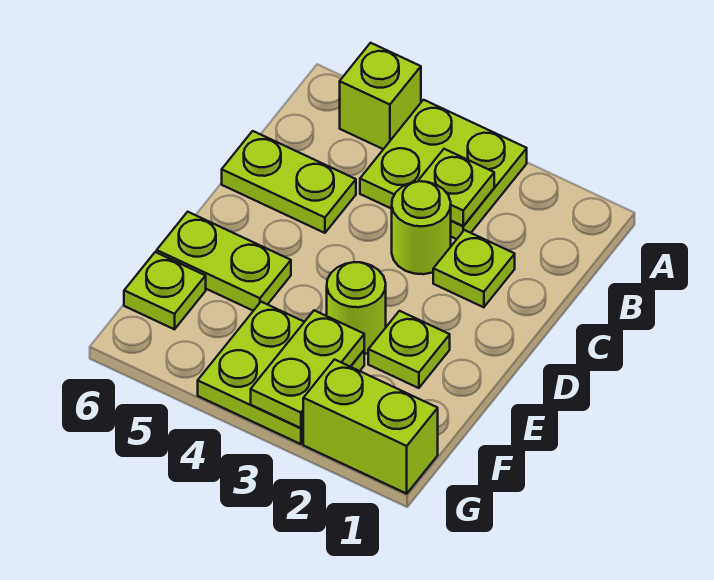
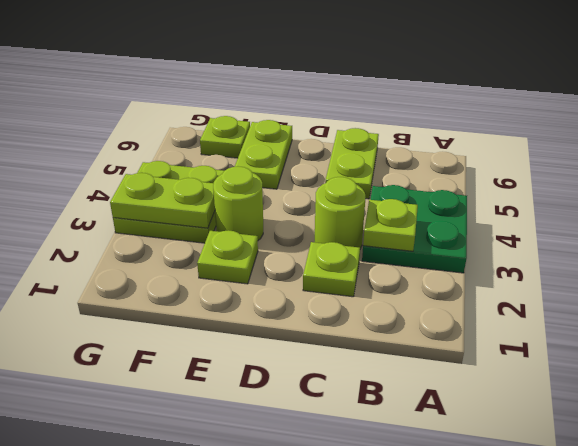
lime plate A3:B4 level 1 -> green plate A3:B4 level 1
lime brick A5 level 1 -> none
lime brick G1:G2 level 1 -> none

